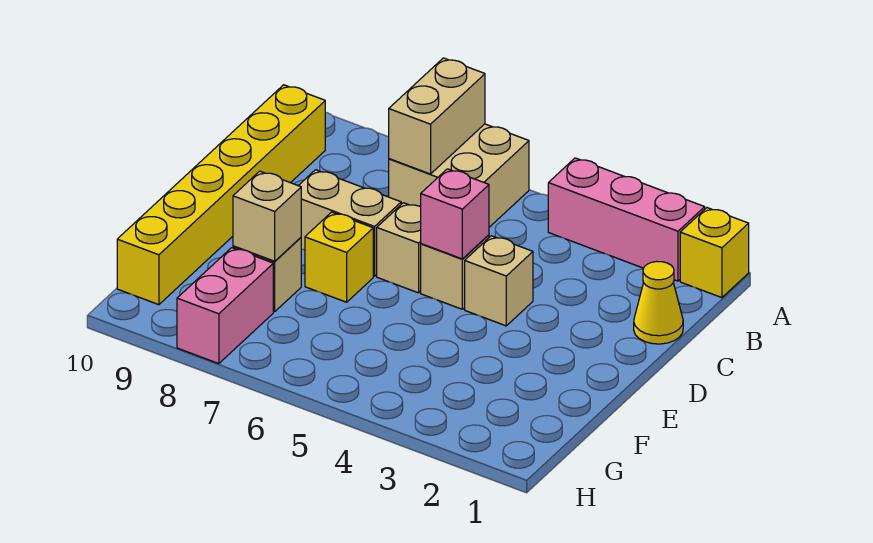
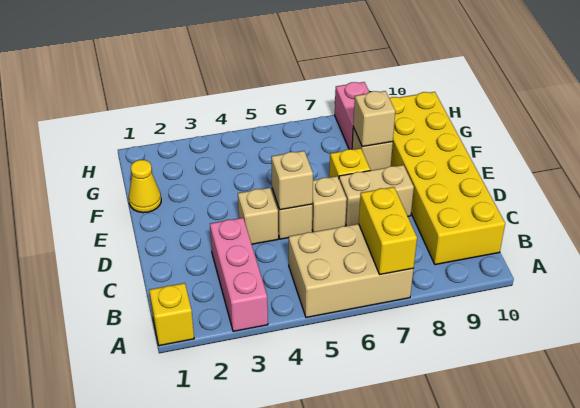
pink brick A2:A4 level 1 -> pink brick A3:C3 level 1
tan brick A6:B7 level 1 -> tan brick A5:B7 level 1
tan brick A7:B7 level 2 -> yellow brick A7:B7 level 2
yellow brick B10:G10 level 1 -> yellow brick B9:G10 level 1
yellow cone C1 level 1 -> yellow cone F1 level 1
pink brick D5 level 2 -> tan brick D5 level 2

